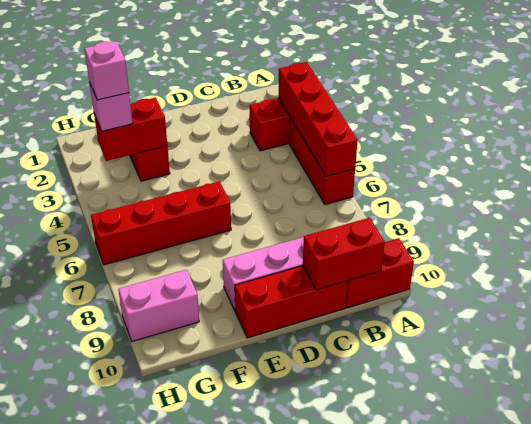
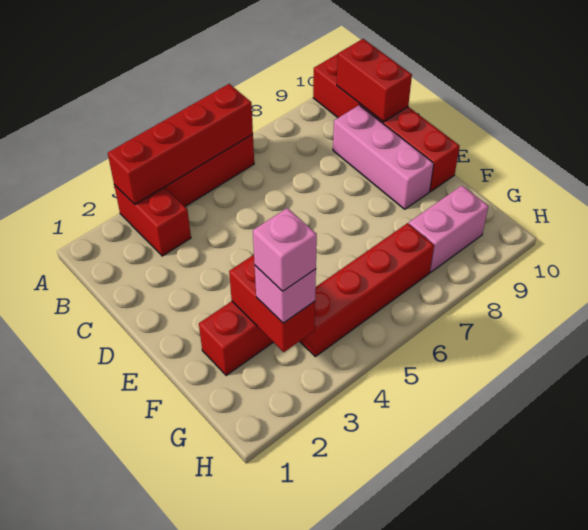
red brick E6:H6 level 1 -> red brick G4:G7 level 1
pink brick G9:H9 level 1 -> pink brick G8:G9 level 1

